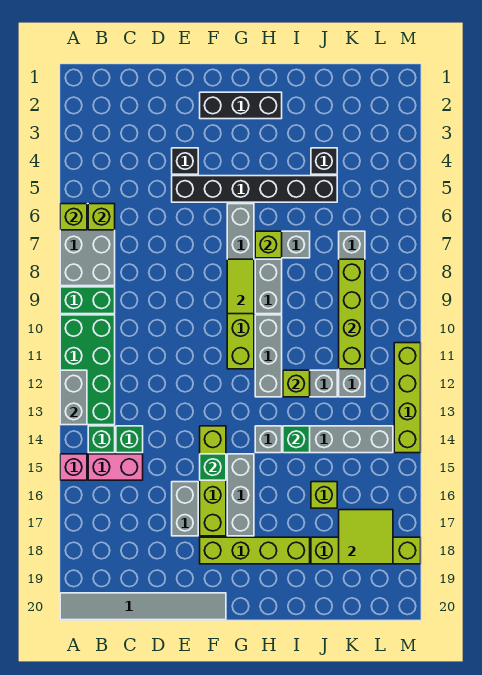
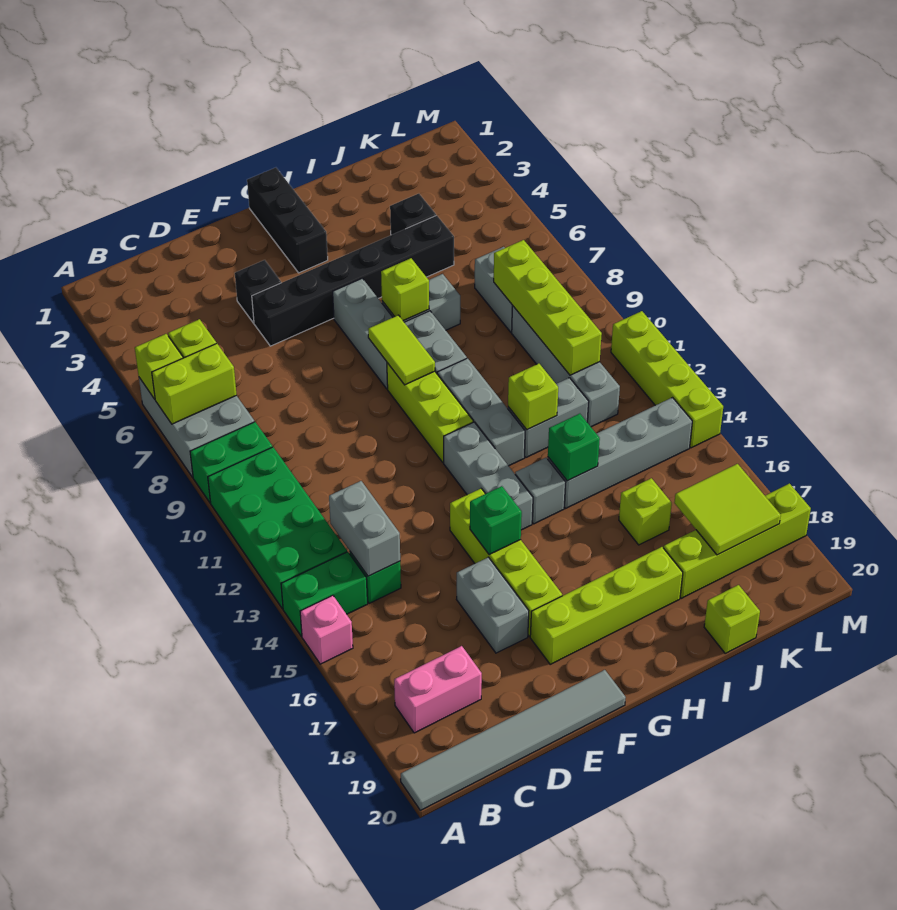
none -> lime brick A7:B7 level 2
grey brick A12:A13 level 2 -> grey brick C13:C14 level 2
green brick B14 level 1 -> green brick A14:B14 level 1
pink brick B15:C15 level 1 -> pink brick B18:C18 level 1
black brick F2:H2 level 1 -> black brick G1:G3 level 1
grey brick G15:G17 level 1 -> grey brick G12:G14 level 1
none -> lime brick J20 level 1

